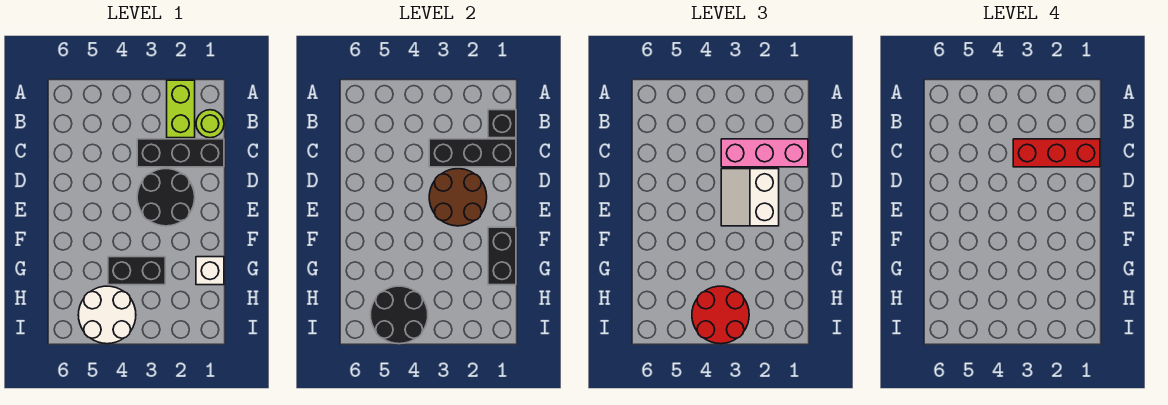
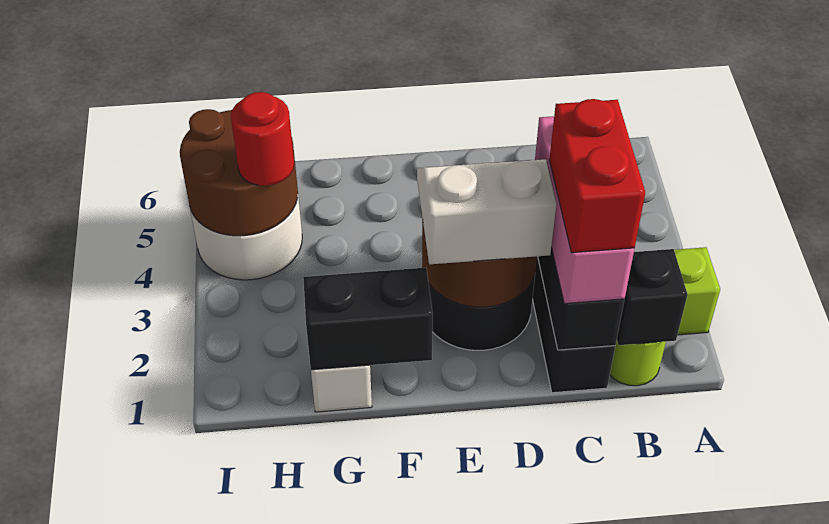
red brick C1:C3 level 4 -> red brick C1:C2 level 4
black brick G3:G4 level 1 -> none
red round brick H3:I4 level 3 -> red round brick H4 level 3
black round brick H4:I5 level 2 -> brown round brick H4:I5 level 2

